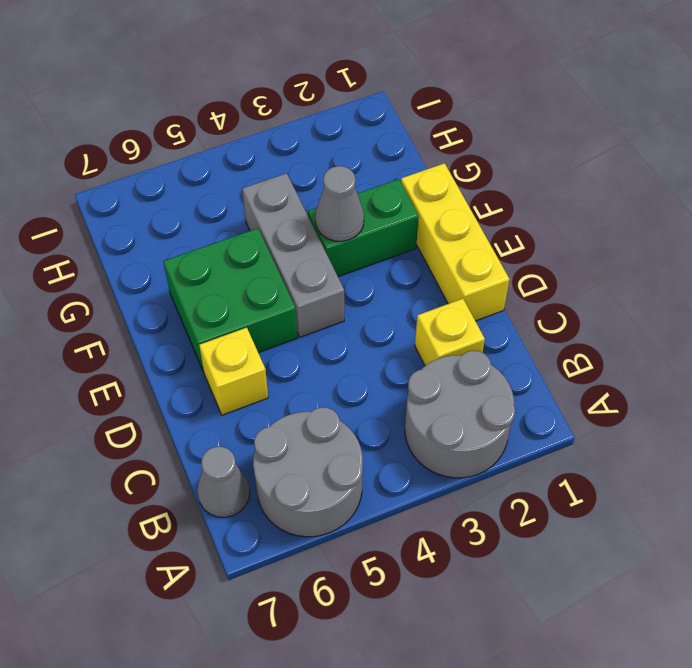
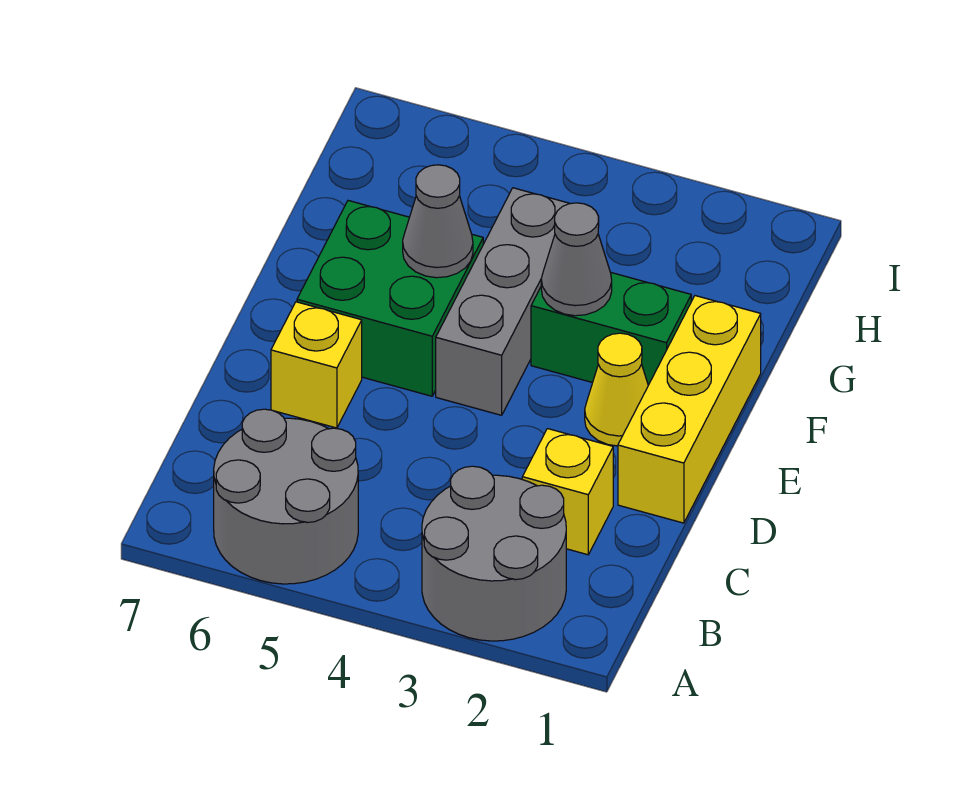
grey cone B7 level 1 -> grey cone F5 level 2
none -> yellow cone E2 level 1

